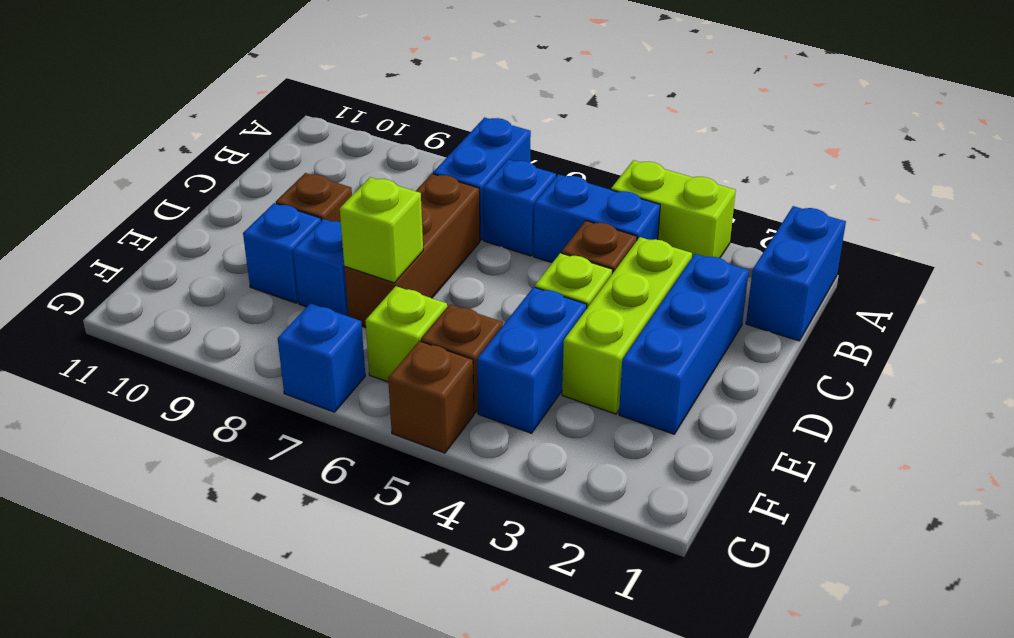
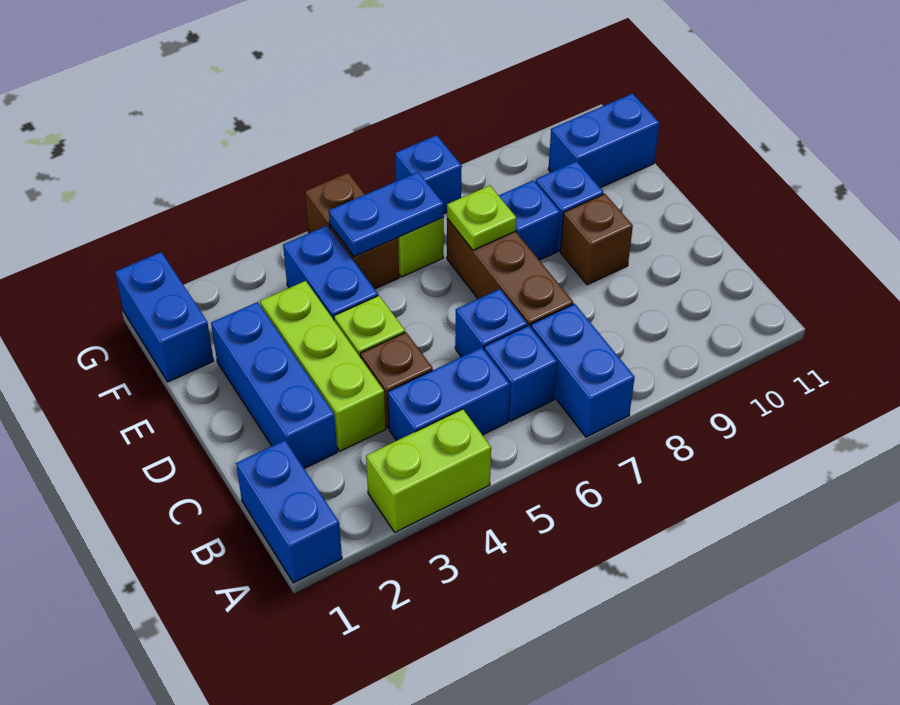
none -> blue brick C6 level 1
lime brick E7 level 2 -> lime plate E7 level 2
none -> blue brick F1:G1 level 1
none -> blue plate F5:F6 level 2
none -> blue brick F10:F11 level 1

